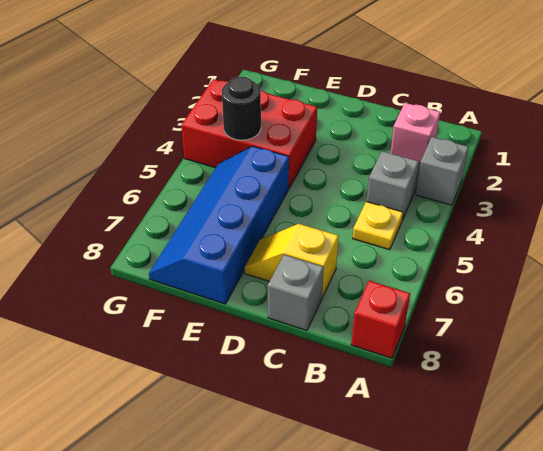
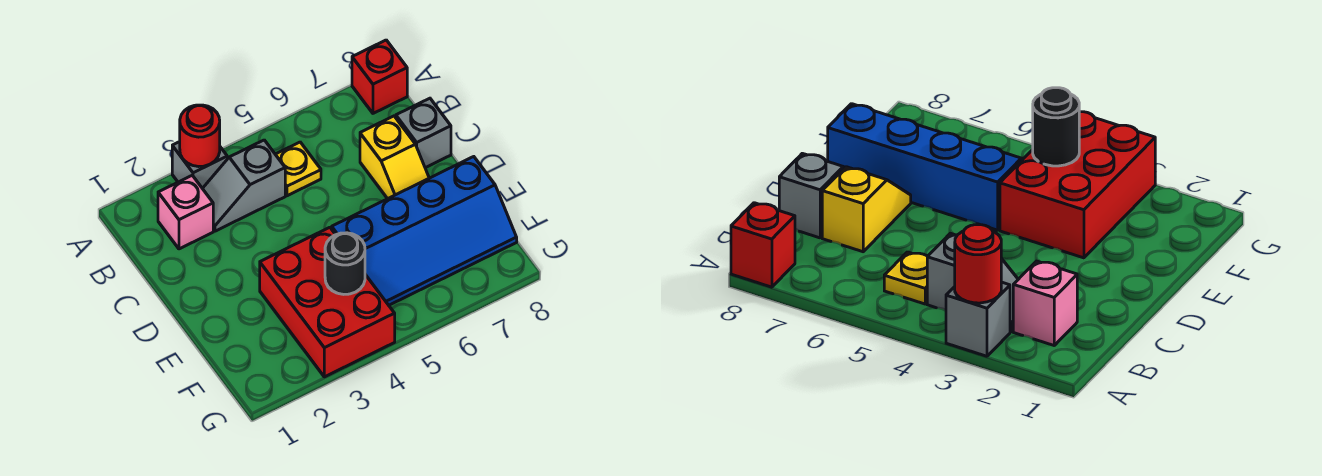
none -> red round brick A3 level 2

